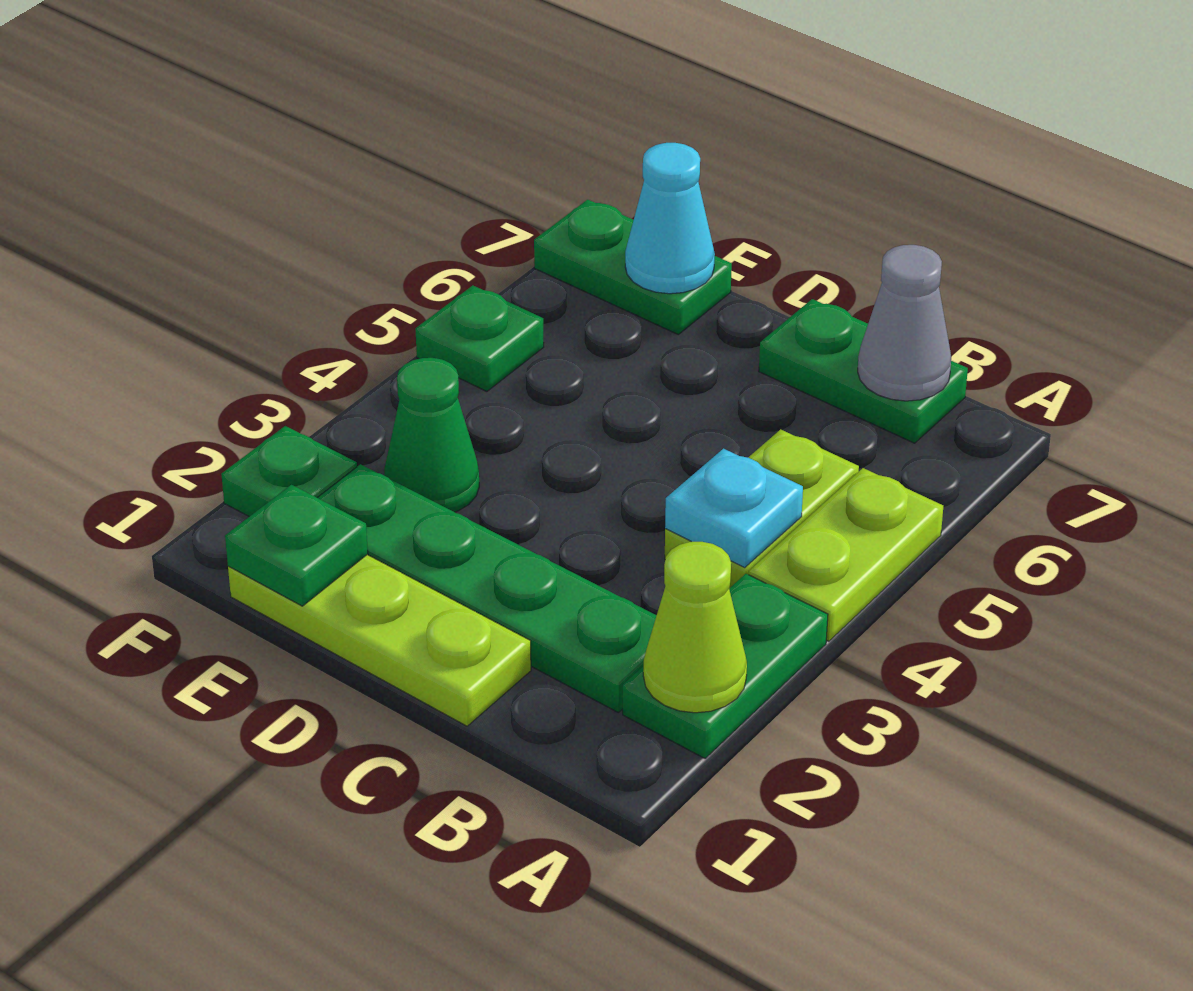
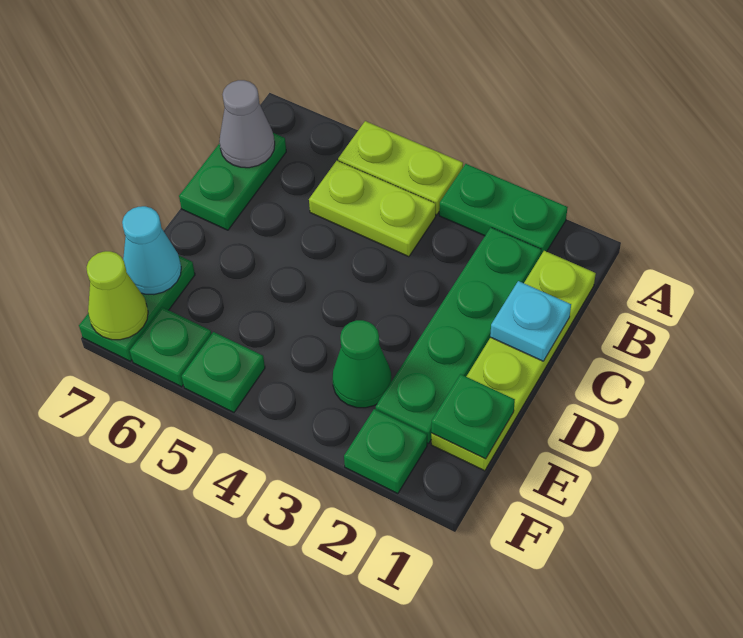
lime cone A2 level 2 -> lime cone F7 level 2
cyan plate B4 level 2 -> cyan plate C1 level 2
lime plate C1:E1 level 1 -> lime plate B1:E1 level 1
none -> green plate F6 level 1

